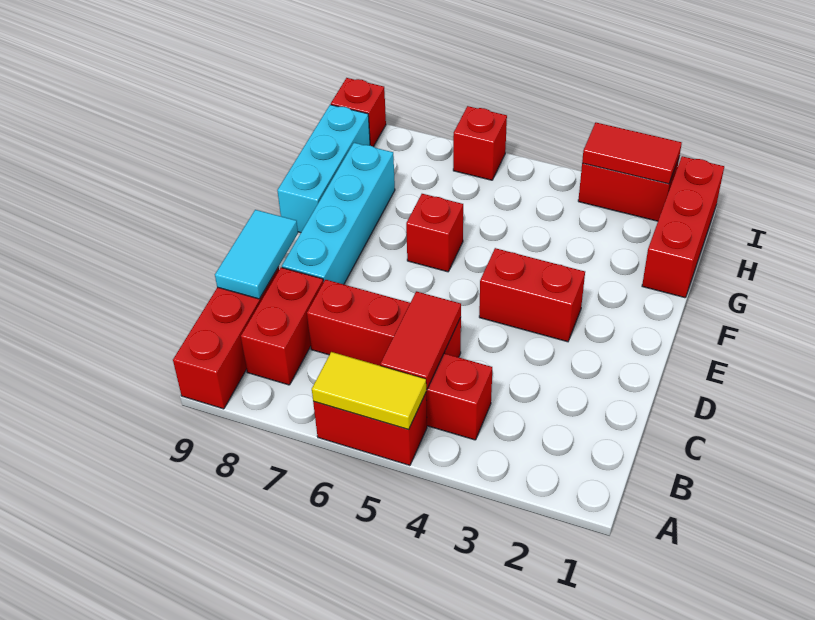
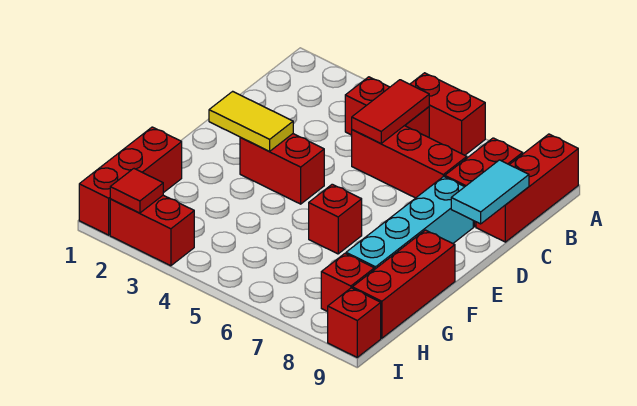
yellow tile A5:A6 level 2 -> yellow tile E2:E3 level 2
cyan brick F9:H9 level 1 -> red brick F9:H9 level 1
red tile I2:I3 level 2 -> red tile I2 level 2
red brick I6 level 1 -> red brick H8 level 1

